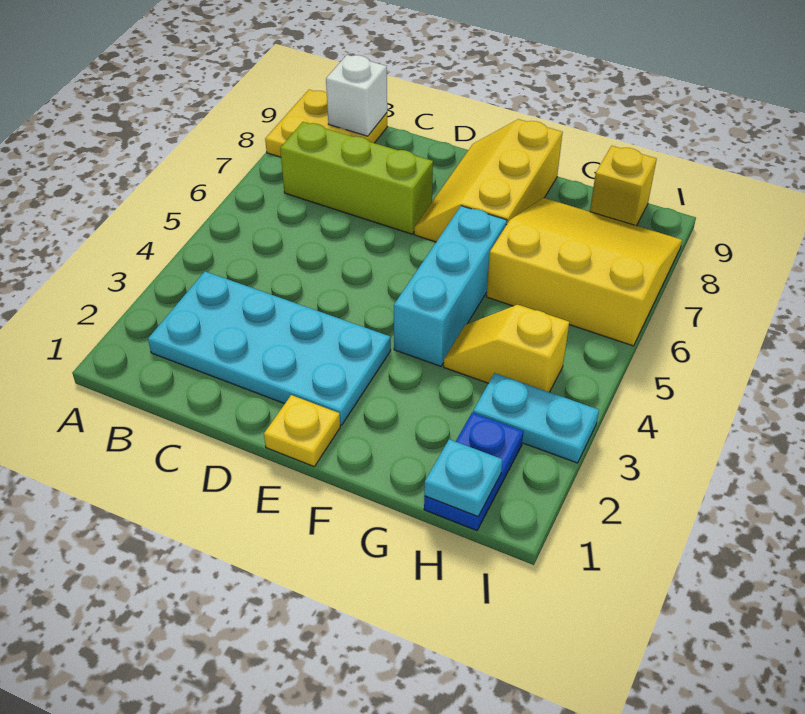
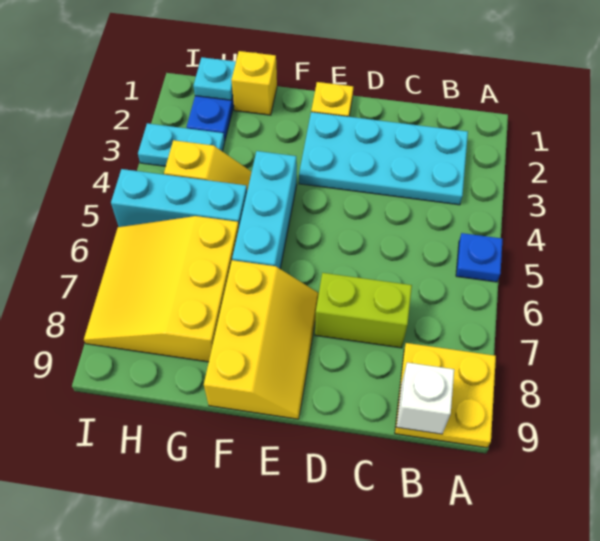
none -> blue plate A5 level 1
lime brick B7:D7 level 1 -> lime brick C7:D7 level 1
none -> cyan brick G5:I5 level 1
yellow slope G6:I8 level 1 top 6 -> yellow slope G6:I8 level 1 top G
yellow brick H9 level 1 -> yellow brick G1 level 1

